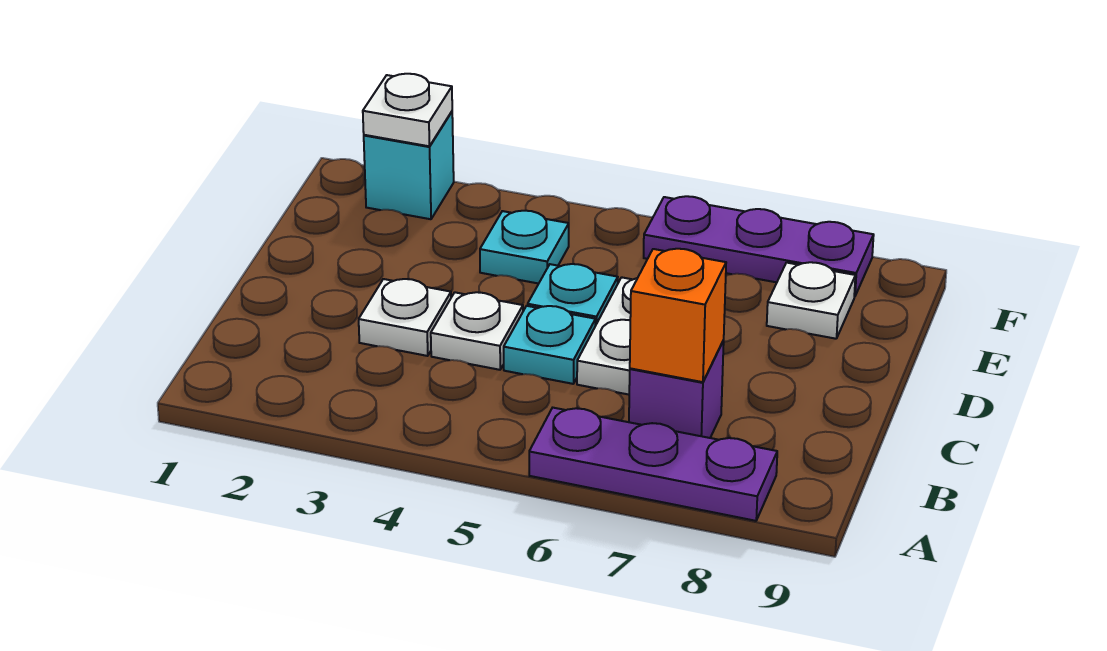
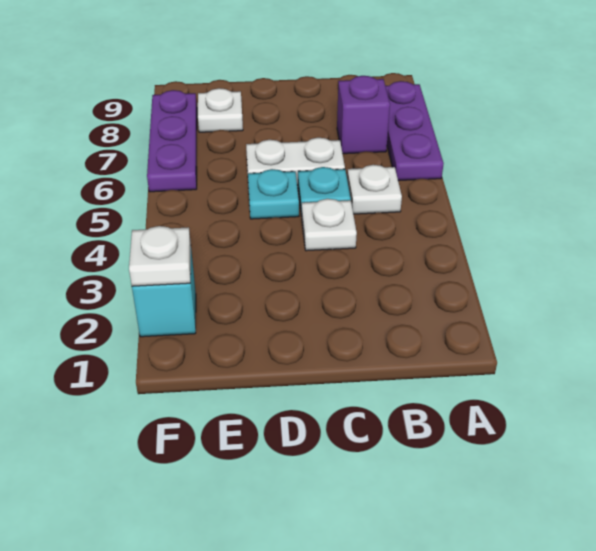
orange brick B7 level 2 -> none
white plate C3 level 1 -> white plate B5 level 1
cyan plate E4 level 1 -> none

